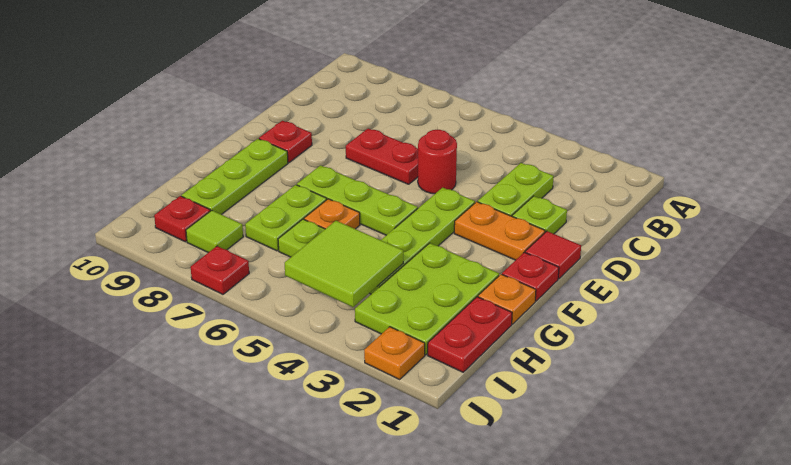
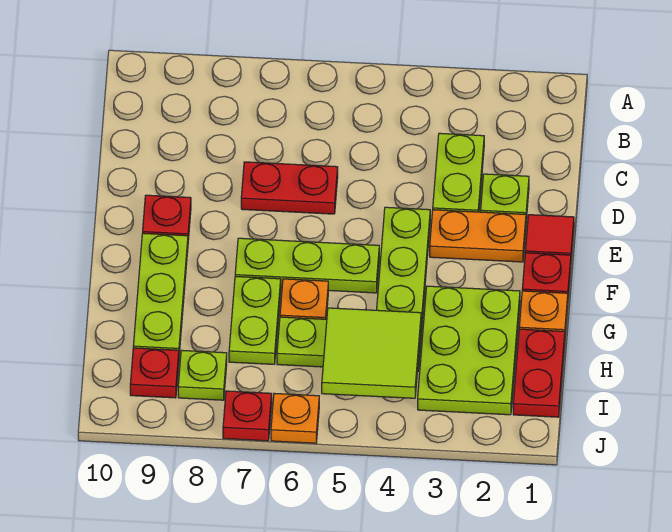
red round brick D5 level 1 -> none
lime tile I8 level 1 -> lime plate I8 level 1
orange plate J2 level 1 -> orange plate J6 level 1

